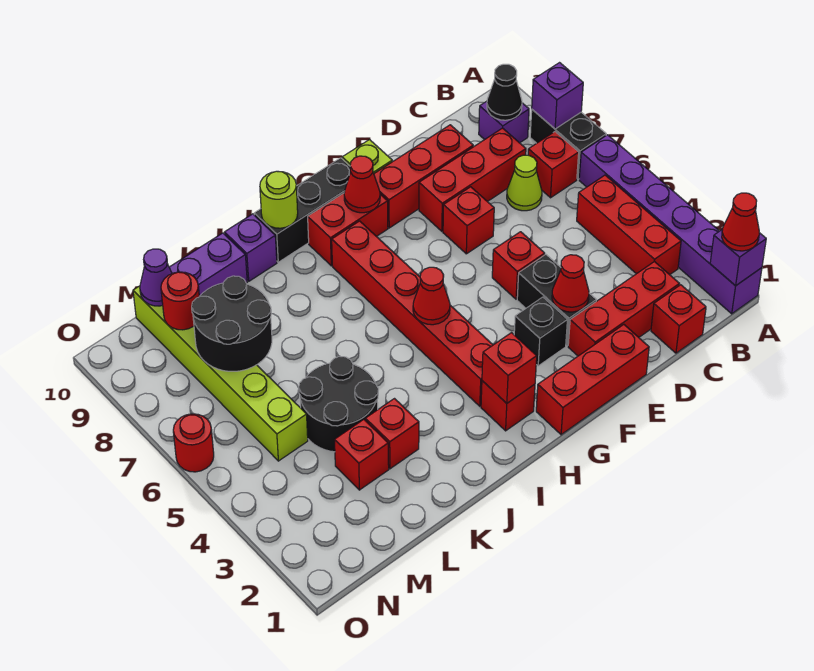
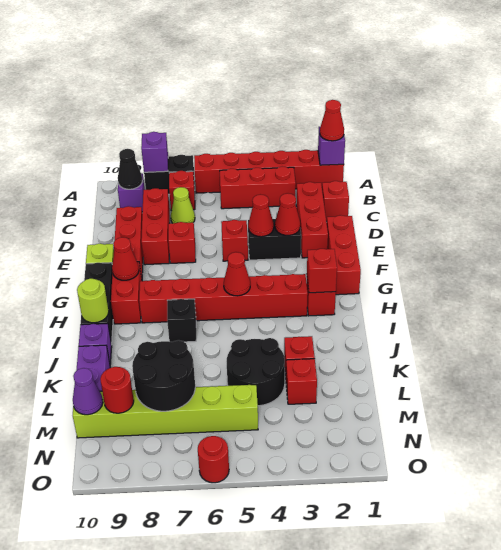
purple brick A1:A6 level 1 -> red brick A1:A6 level 1
none -> red cone E4 level 2
black brick F3 level 1 -> black brick I7 level 1

